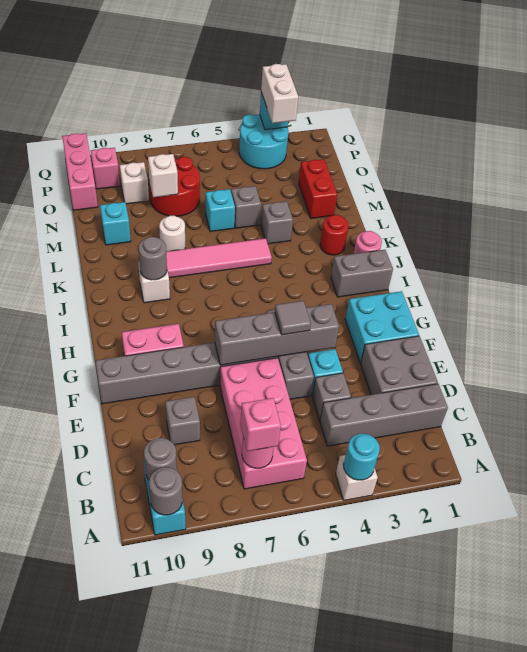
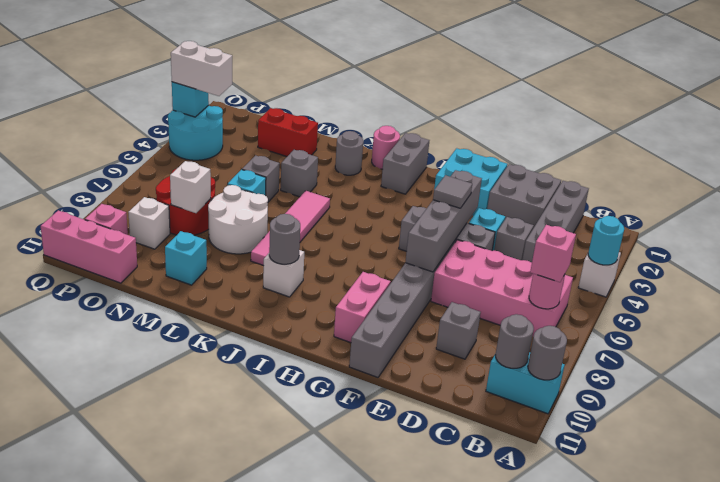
red round brick K2 level 1 -> grey round brick K2 level 1
white round brick L8 level 1 -> white round brick L7:M8 level 1

